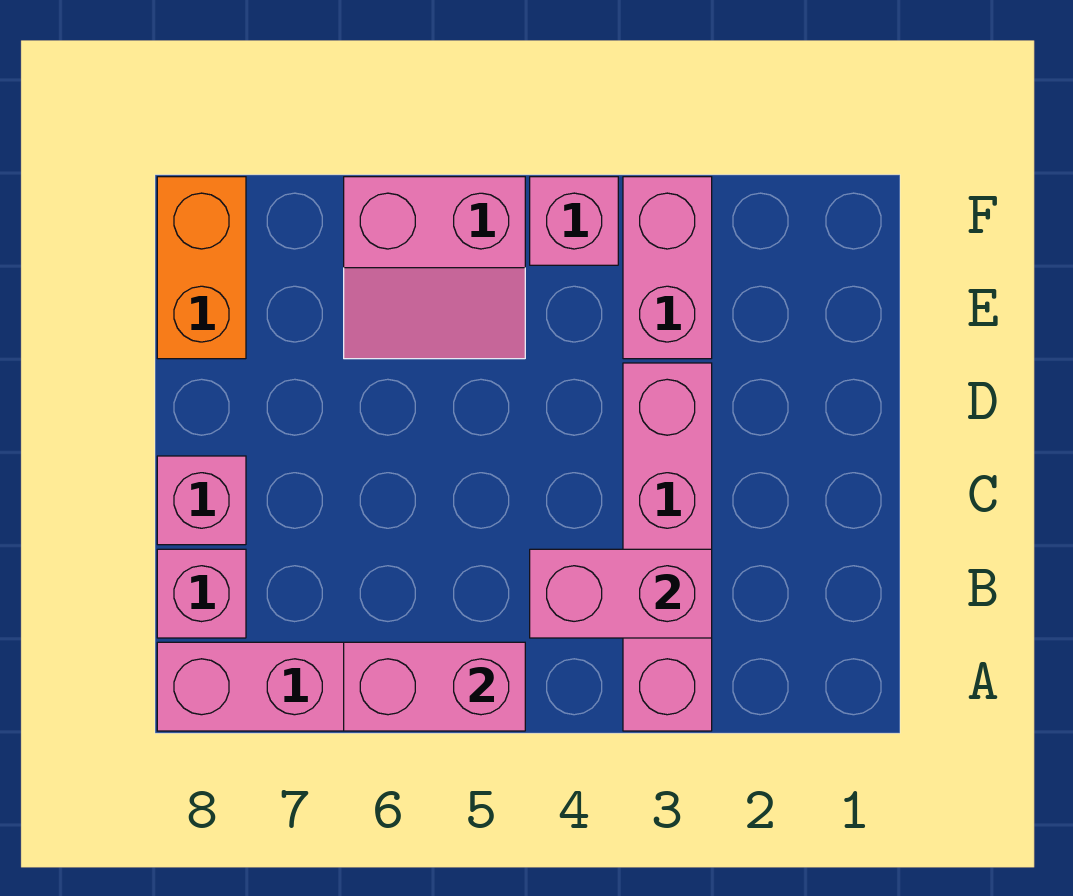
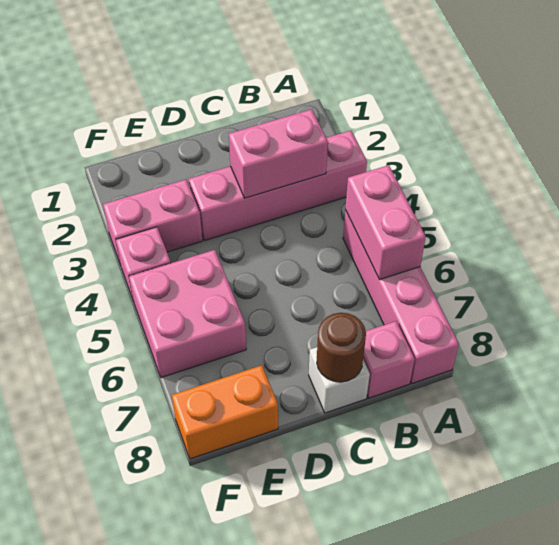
pink brick B3:B4 level 2 -> pink brick B3:C3 level 2
pink brick C8 level 1 -> white brick C8 level 1
none -> brown round brick C8 level 2
pink slope E5:F6 level 1 top F -> pink brick E5:F6 level 1

